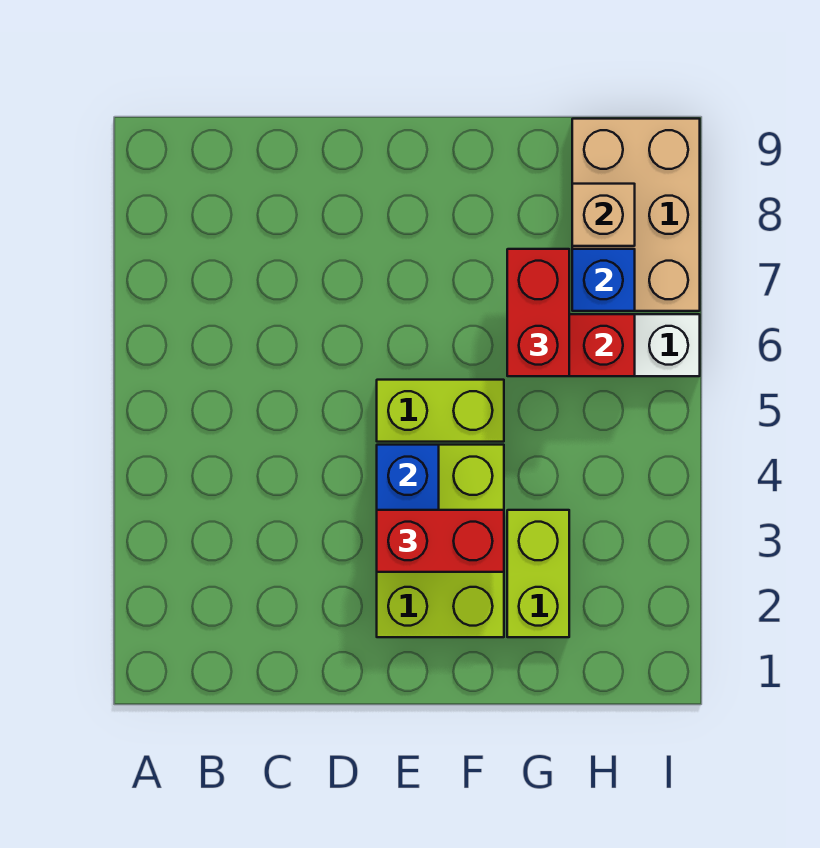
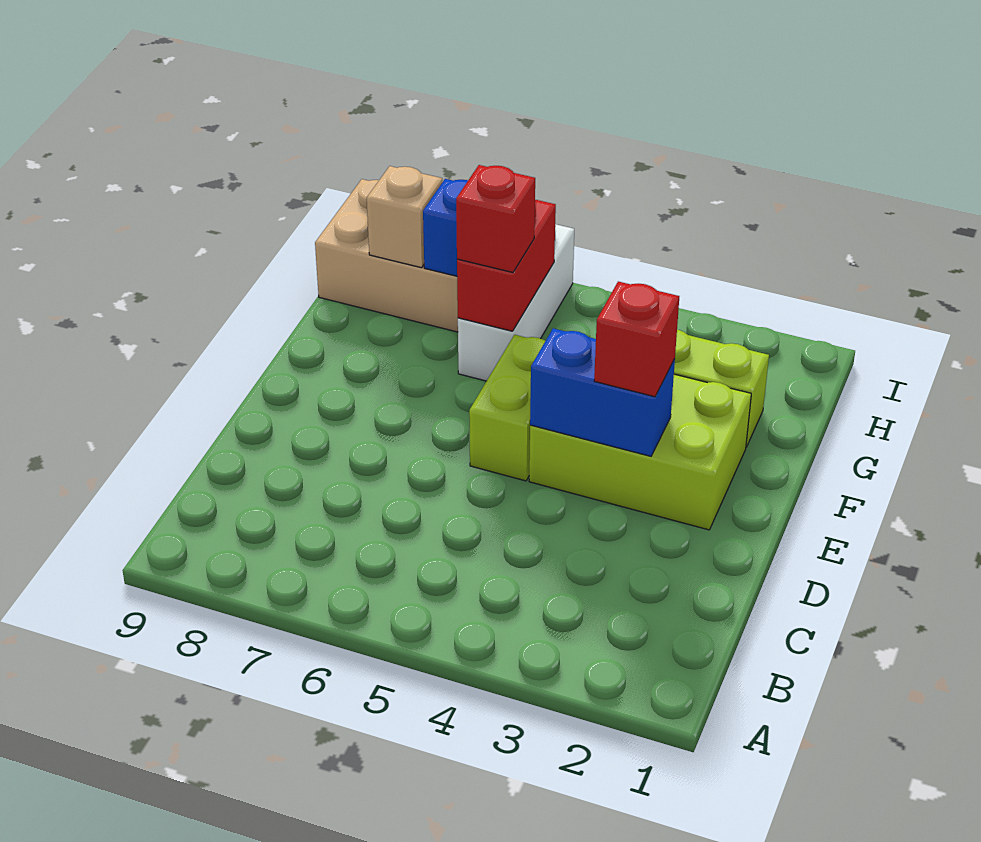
red brick E3:F3 level 3 -> red brick E3 level 3
red brick G6:G7 level 3 -> red brick G6 level 3

